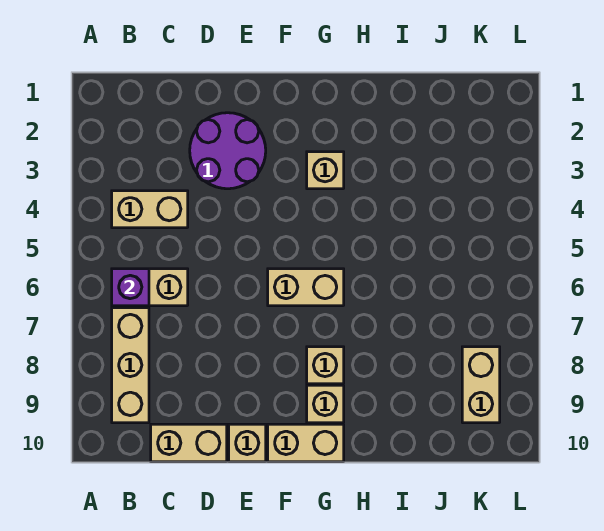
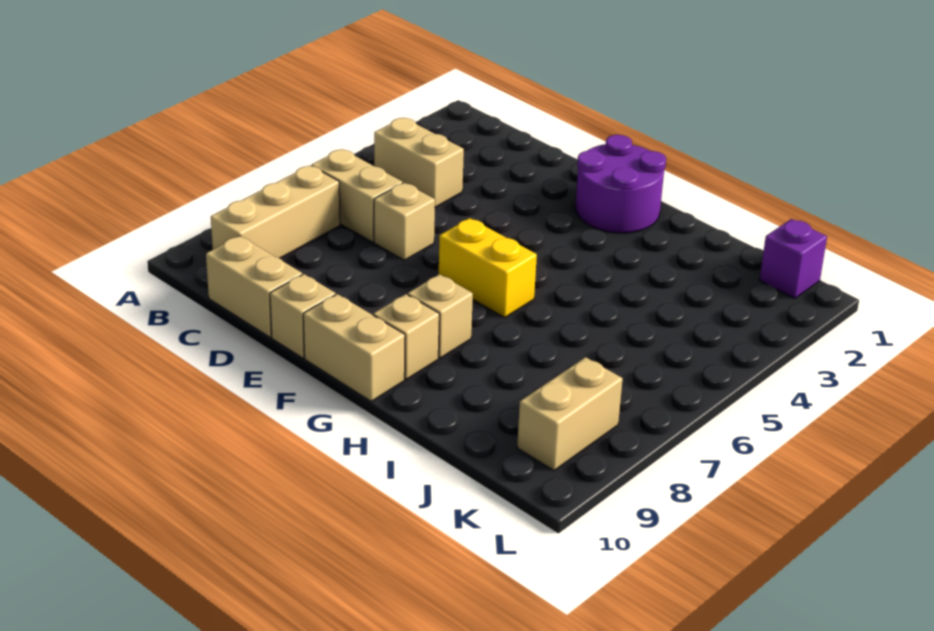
purple brick B6 level 2 -> purple brick K1 level 1
purple round brick D2:E3 level 1 -> purple round brick F1:G2 level 1
tan brick F6:G6 level 1 -> yellow brick F6:G6 level 1
tan brick G3 level 1 -> tan brick D6 level 1

